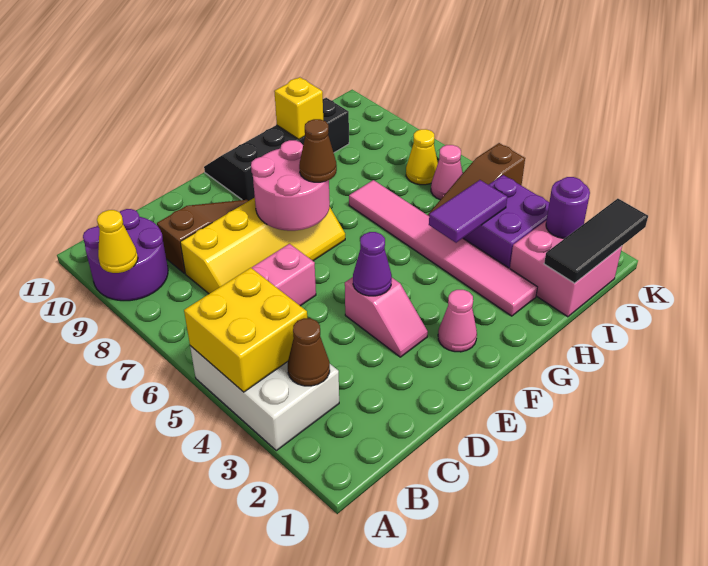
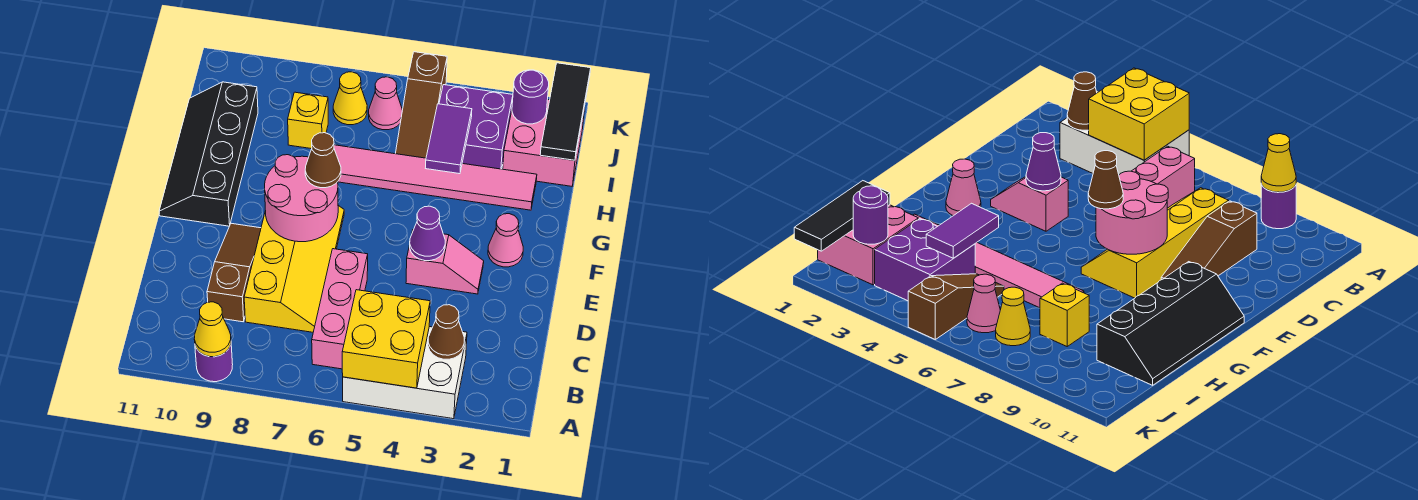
purple round brick A9:B10 level 1 -> purple round brick A9 level 1
yellow brick H10 level 2 -> yellow brick I8 level 1

